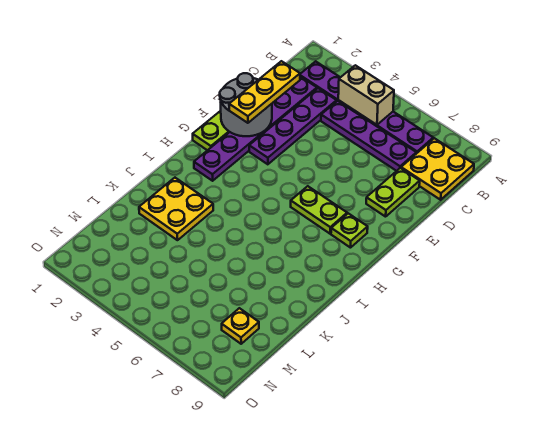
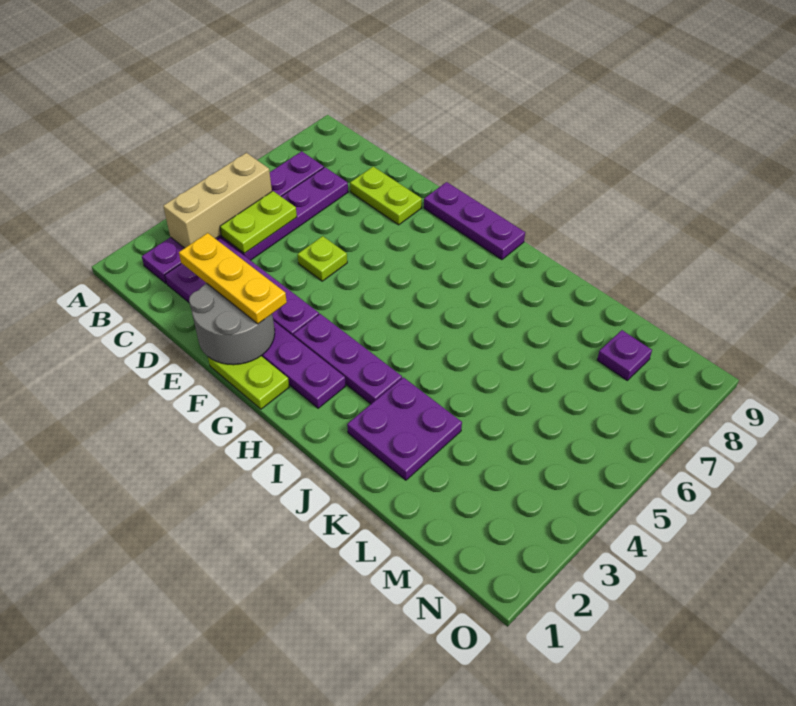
tan brick B4:B5 level 2 -> tan brick B3:B5 level 2
yellow plate B8:C9 level 1 -> none
none -> purple plate F9:H9 level 1
none -> purple plate G3:I3 level 1
lime plate G6:G7 level 1 -> lime plate C4:C5 level 2
lime plate G8 level 1 -> lime plate E5 level 1
yellow plate J2:K3 level 1 -> purple plate J2:K3 level 1
yellow plate M8 level 1 -> purple plate M8 level 1

